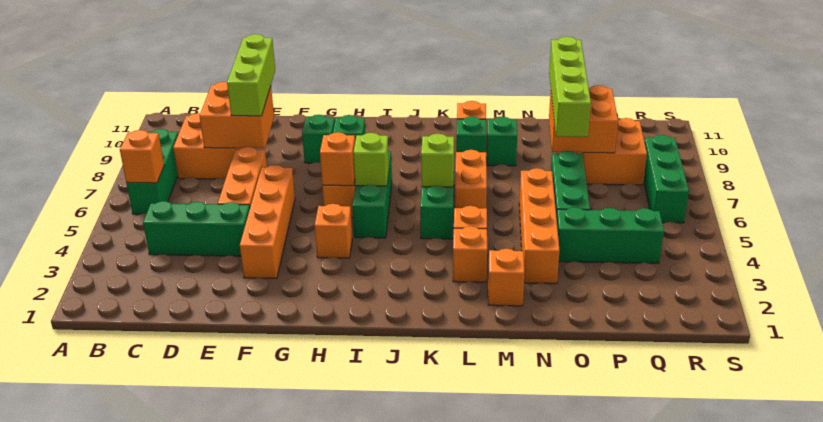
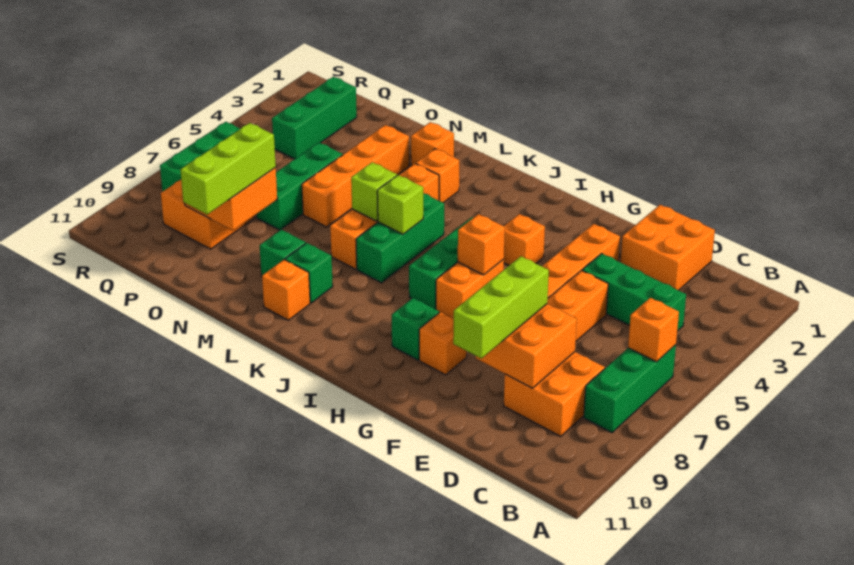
none -> orange brick D1:E2 level 1
green brick G9 level 1 -> orange brick G9 level 1
lime brick I6 level 2 -> lime brick L6 level 2
green brick O4:Q4 level 1 -> green brick Q2:Q4 level 1
lime brick O7:O10 level 3 -> lime brick O8:O10 level 3

